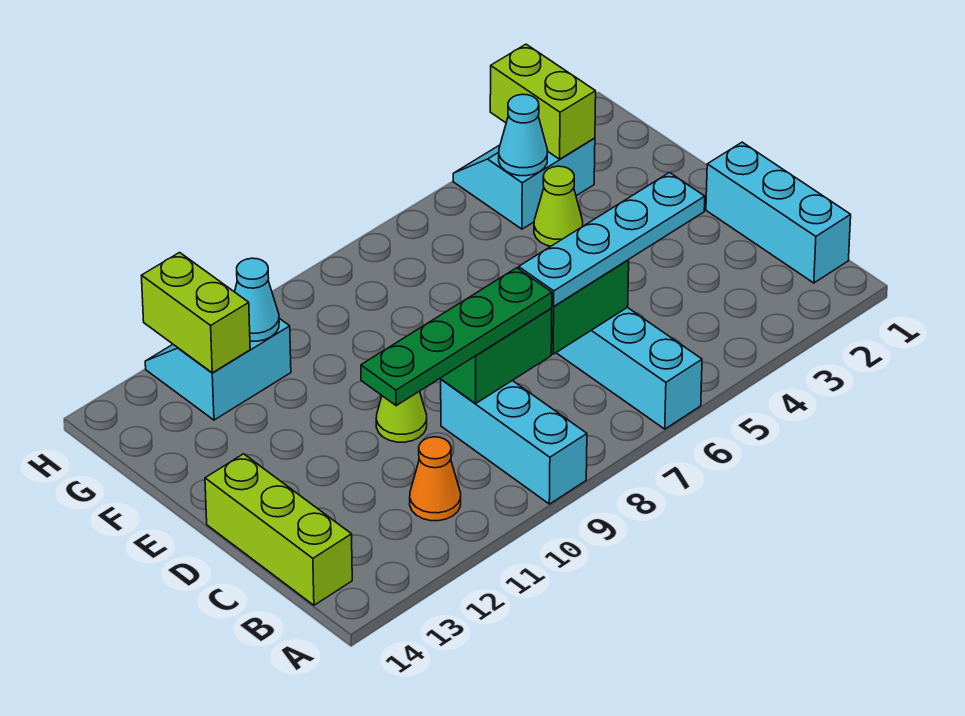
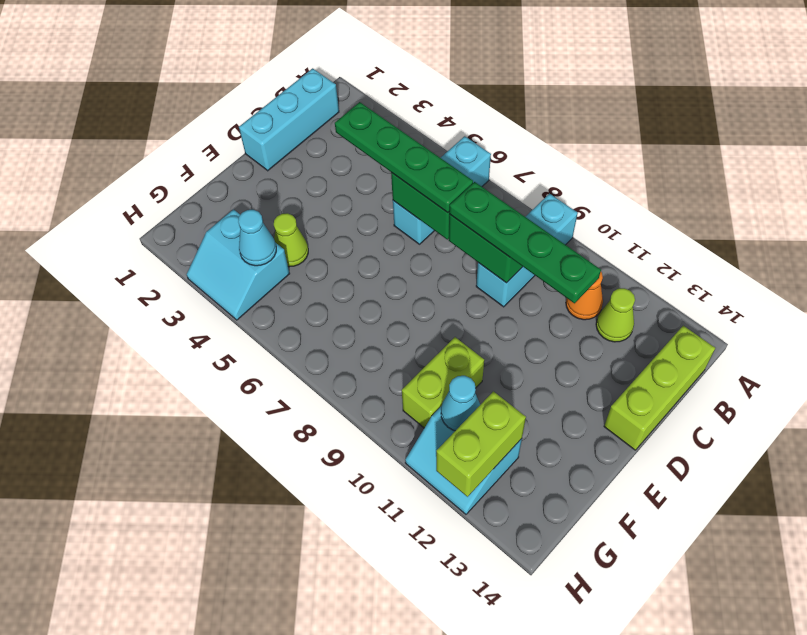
cyan plate C4:C7 level 3 -> green plate C4:C7 level 3
lime cone D10 level 1 -> lime cone B12 level 1
lime brick G3:H3 level 2 -> lime brick F10:G10 level 1

